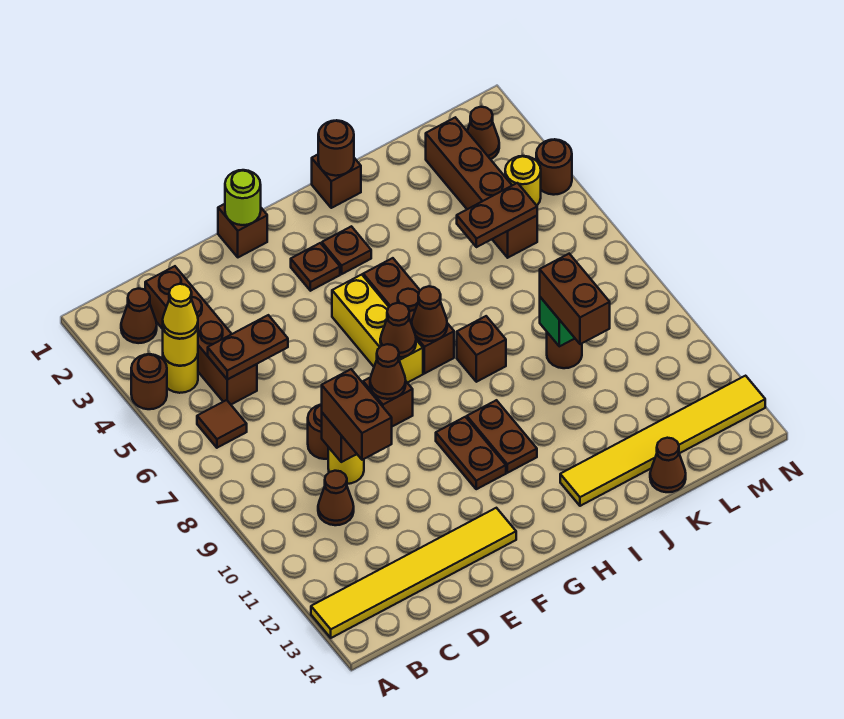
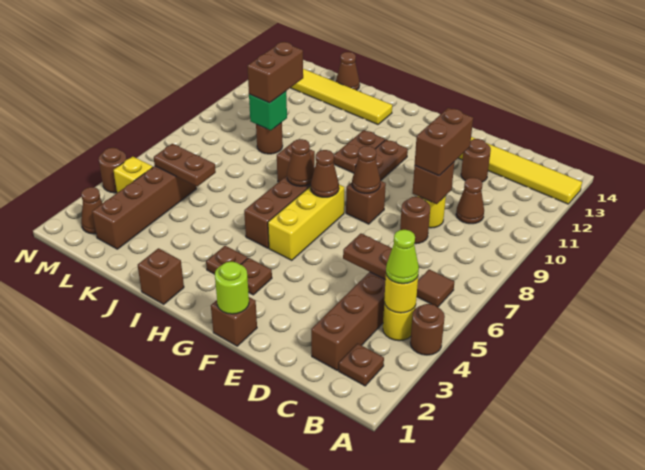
brown cone B2 level 1 -> brown plate B2 level 1
yellow cone B4 level 3 -> lime cone B4 level 3
brown round brick I1 level 2 -> brown round brick D12 level 1
yellow round brick M4 level 1 -> yellow brick M4 level 1

